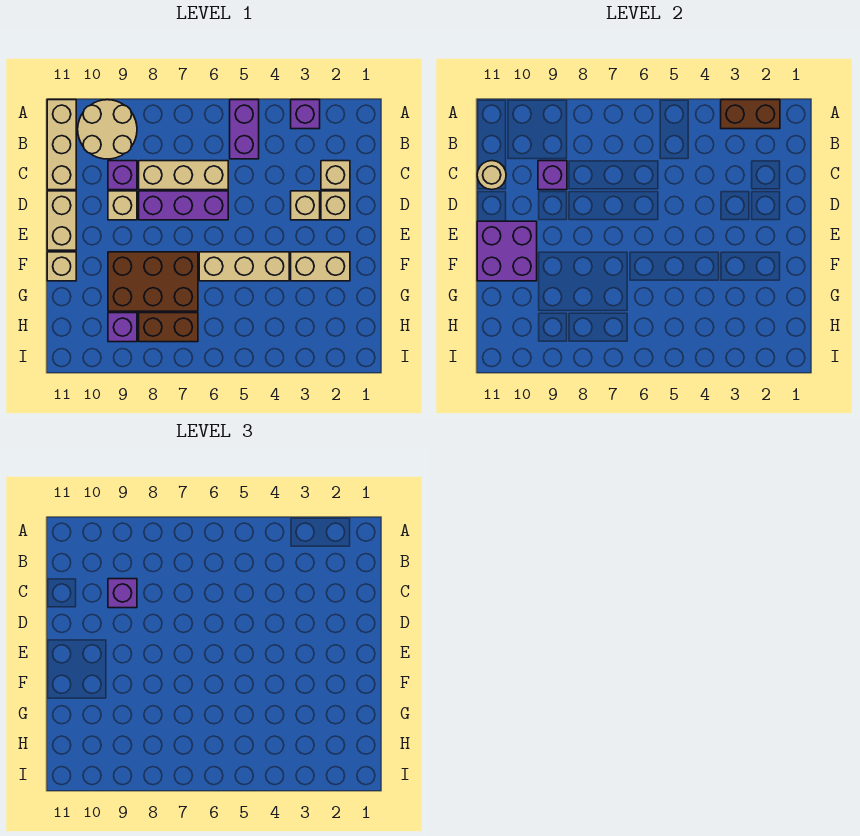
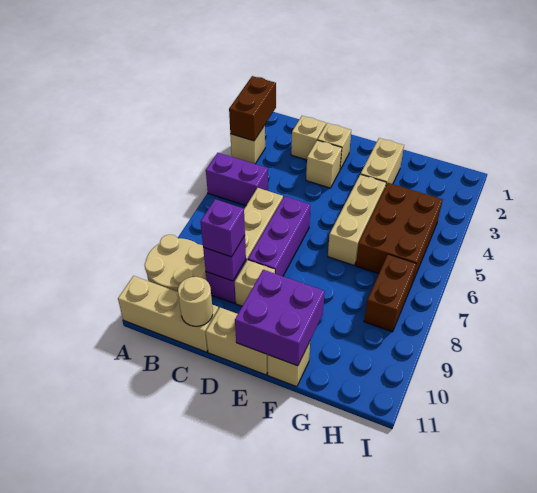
purple brick A3 level 1 -> tan brick A3 level 1
brown brick F7:G9 level 1 -> brown brick G4:H6 level 1
purple brick H9 level 1 -> none

